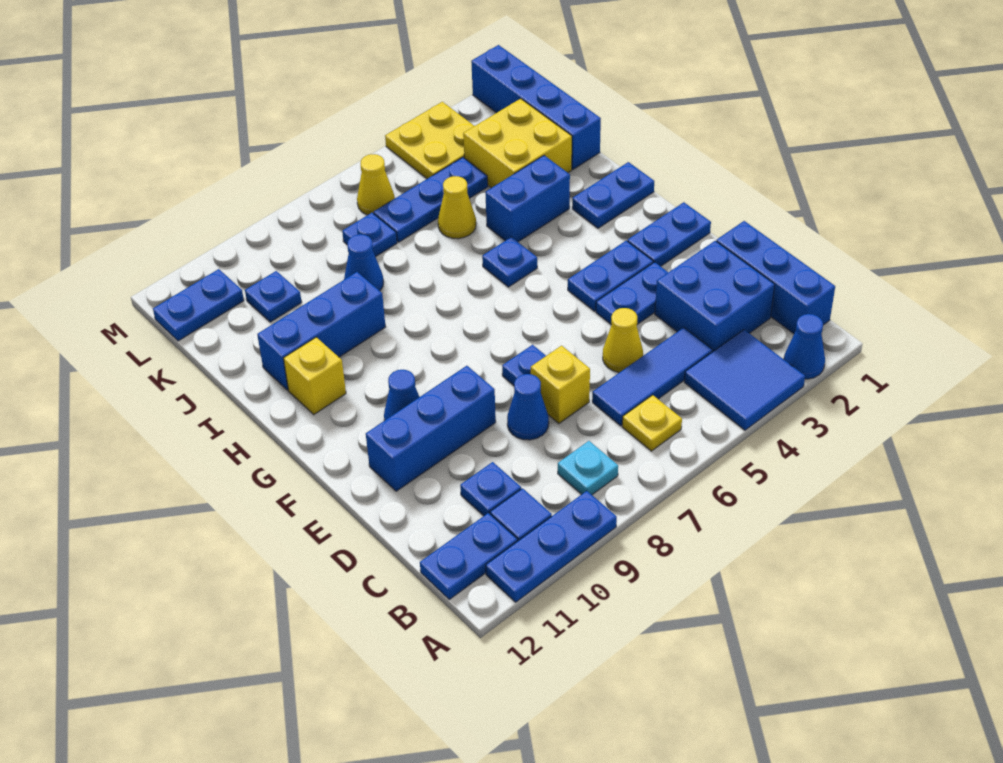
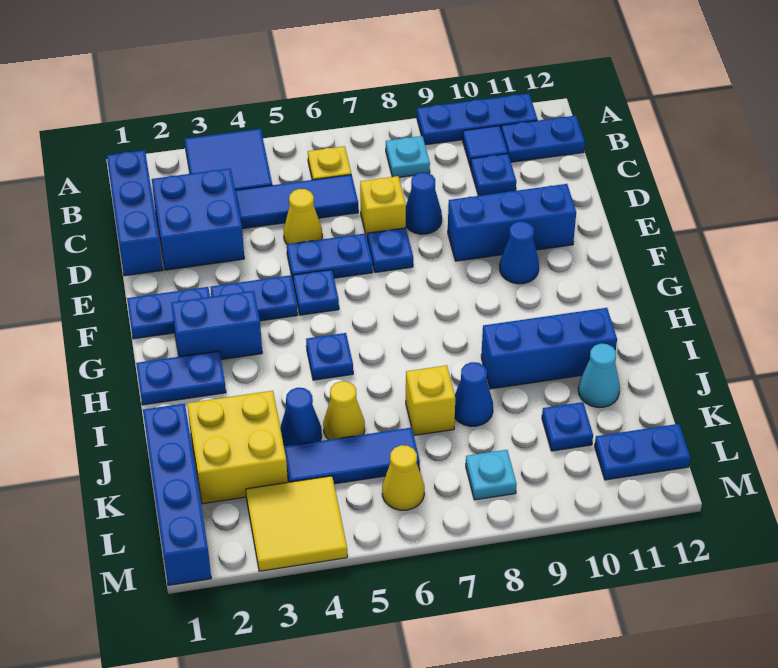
blue cone A2 level 1 -> blue cone J4 level 1
blue plate E3:E4 level 1 -> blue plate E5:E6 level 1
yellow brick H11 level 1 -> yellow brick J7 level 1
blue brick I3:I4 level 1 -> blue brick G2:G3 level 1
none -> cyan cone J11 level 1
blue plate K4:K6 level 1 -> blue tile K4:K6 level 1
blue plate K7 level 1 -> blue plate F5 level 1
yellow plate L3:M4 level 1 -> yellow tile L3:M4 level 1
none -> cyan plate L8 level 1

